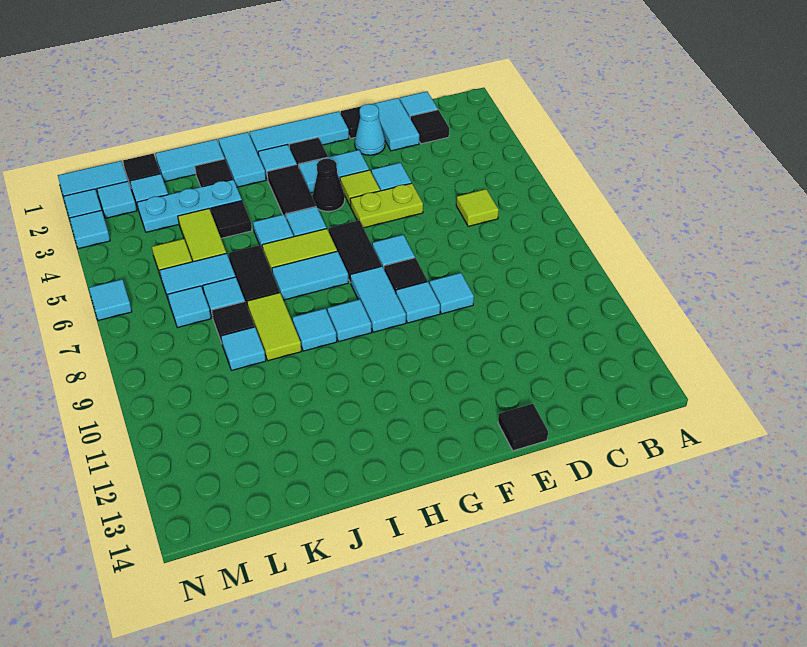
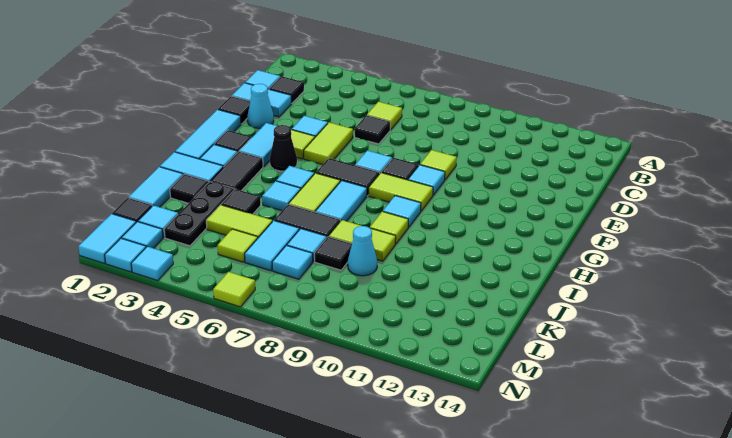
lime plate E5:F5 level 1 -> lime tile E5:F5 level 1
cyan tile E9 level 1 -> lime tile E9 level 1
black tile E14 level 1 -> black tile D6 level 1
cyan tile G8:G9 level 1 -> lime tile G8:G9 level 1
black tile H3:H4 level 1 -> black tile H3:I3 level 1
cyan tile I9 level 1 -> lime tile I9 level 1
cyan plate J3:L3 level 1 -> black plate J3:L3 level 1
cyan tile K9 level 1 -> cyan cone K9 level 1
cyan tile N6 level 1 -> lime tile N6 level 1

